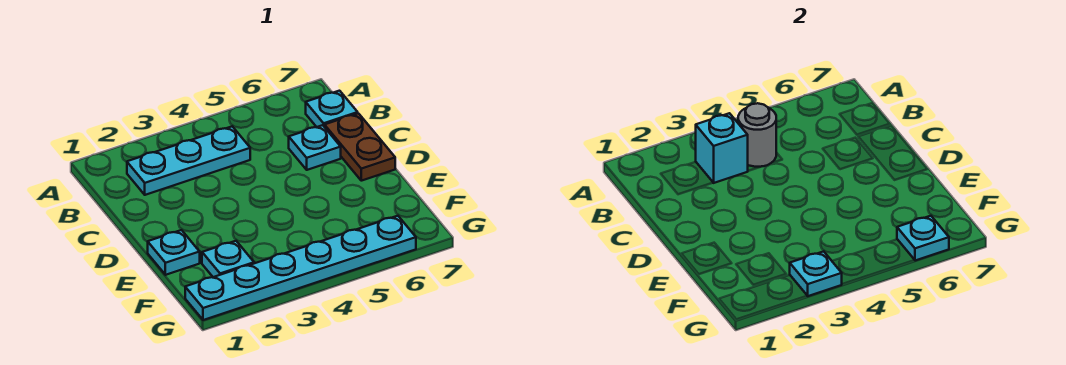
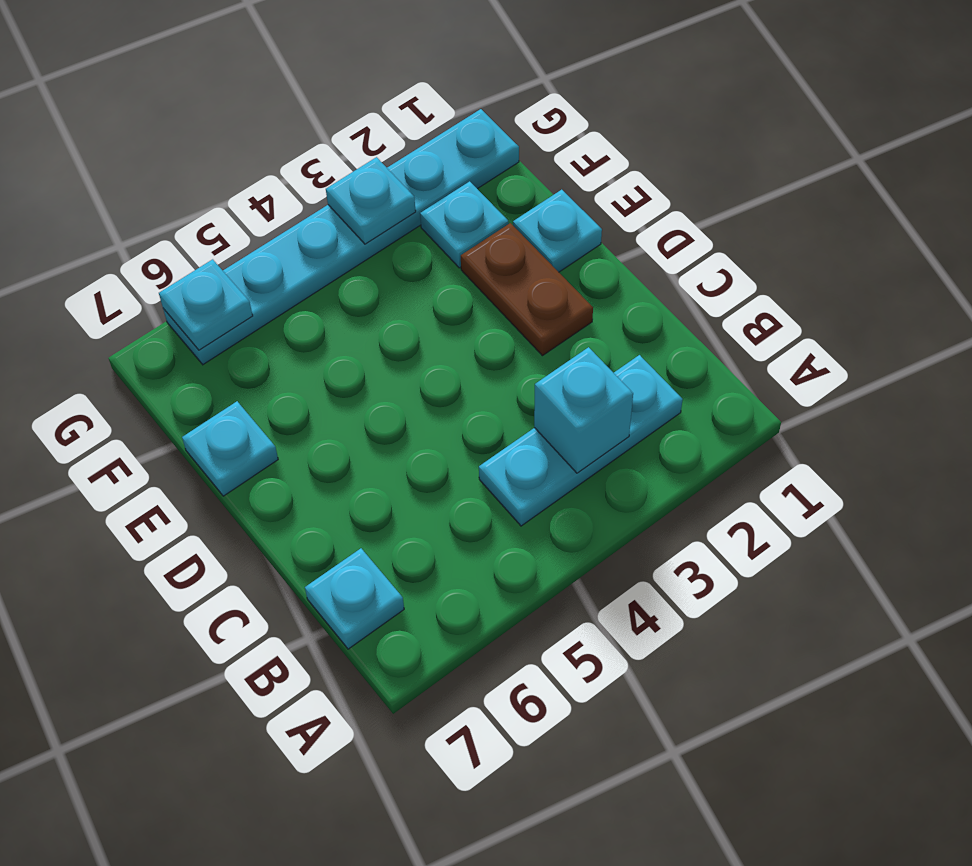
grey round brick B4 level 2 -> none
cyan plate C6 level 1 -> cyan plate E7 level 1
brown plate C7:D7 level 1 -> brown plate D2:E2 level 1

